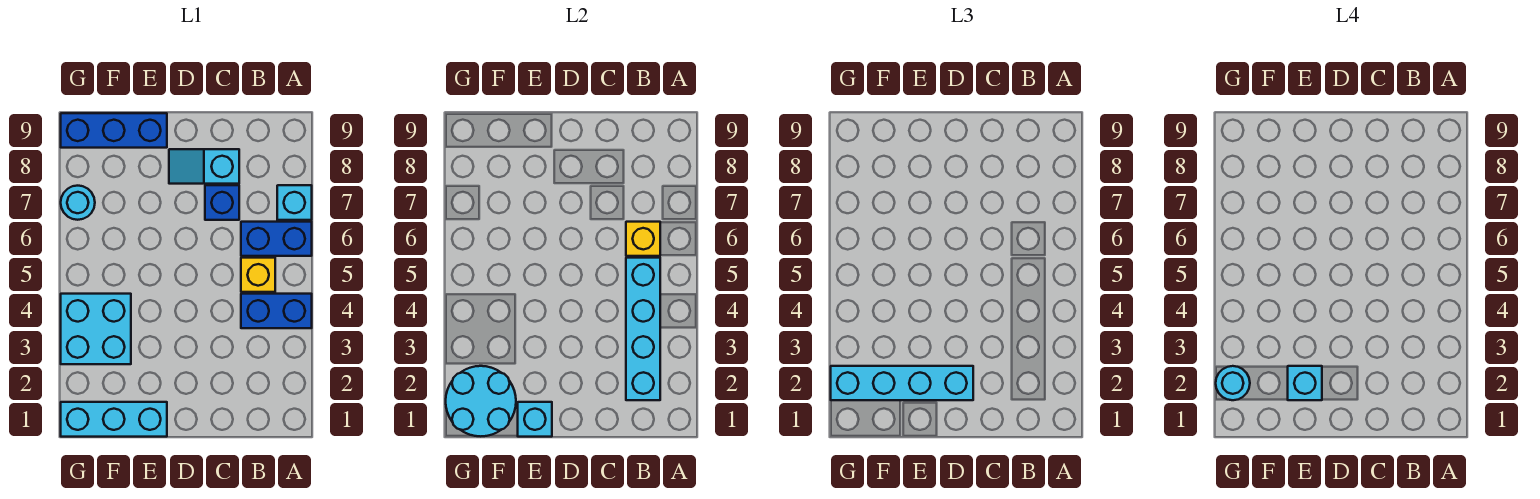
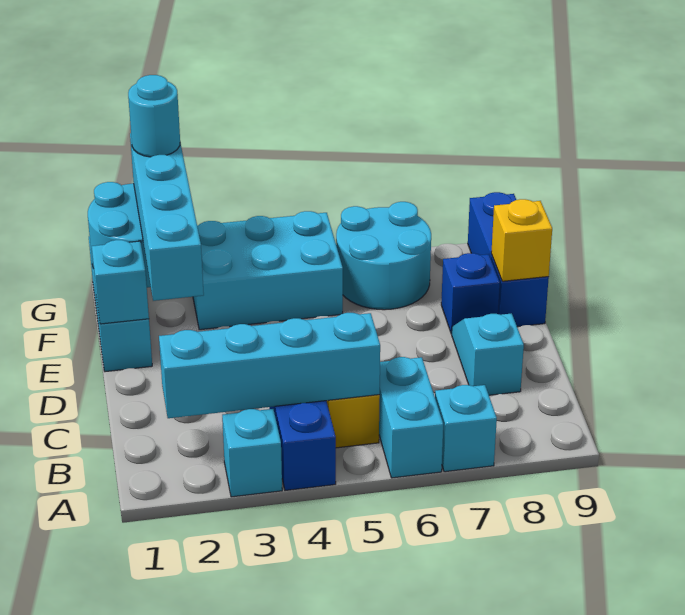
blue brick A6:B6 level 1 -> cyan brick A6:B6 level 1
yellow brick B6 level 2 -> yellow brick E9 level 2
blue brick C7 level 1 -> blue brick E8 level 1
cyan brick E2 level 4 -> cyan brick A3 level 1
cyan brick F3:G4 level 1 -> cyan brick F3:G5 level 1
cyan round brick G7 level 1 -> cyan round brick F6:G7 level 1

